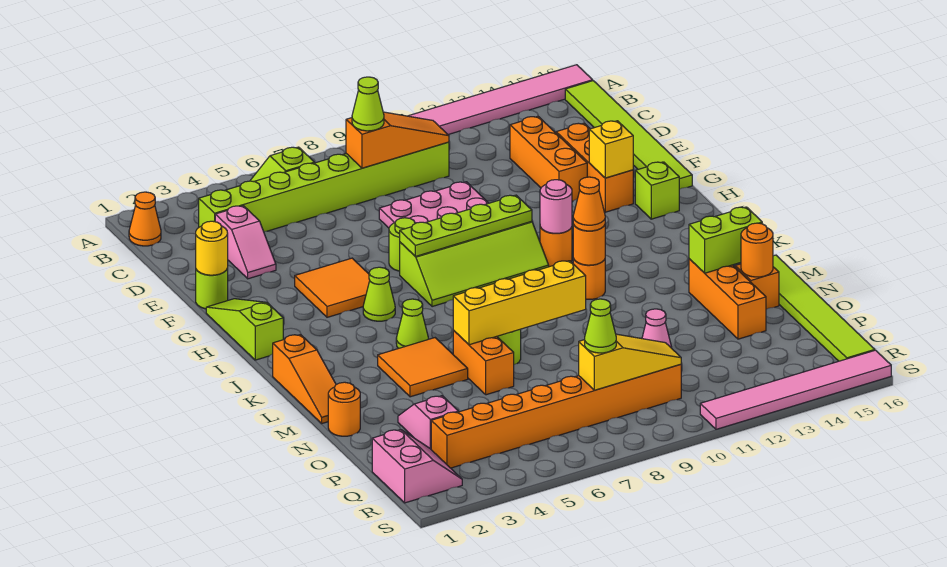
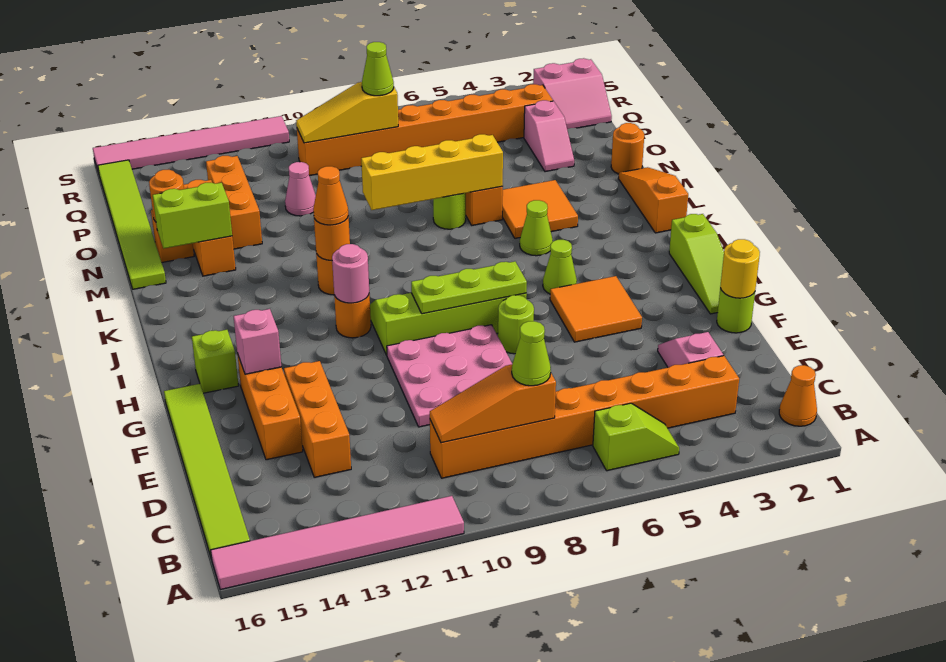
lime brick C3:C10 level 1 -> orange brick C3:C10 level 1
yellow brick G14 level 2 -> pink brick G14 level 2
lime plate H7:H10 level 2 -> lime plate H7:H9 level 2
none -> orange brick N13:P13 level 1
pink slope Q1:R2 level 1 top 1 -> pink slope Q1:R2 level 1 top R

